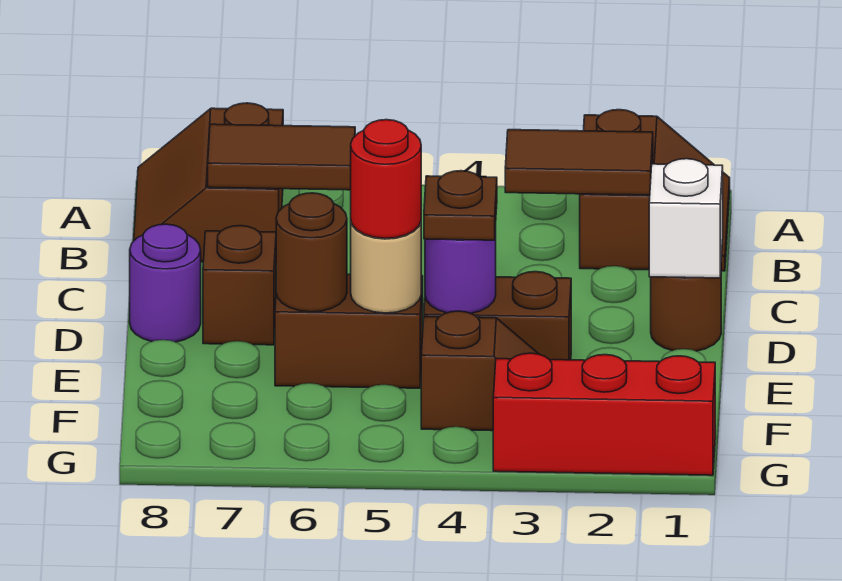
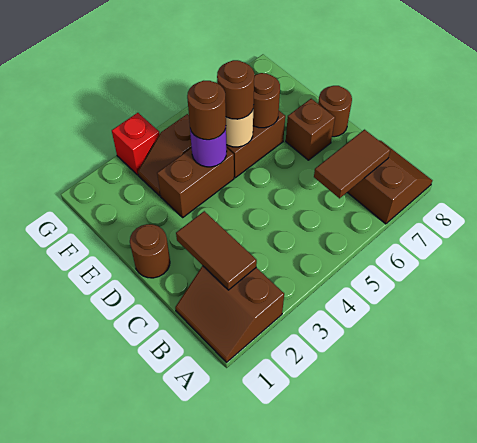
brown tile B2:B3 level 2 -> brown tile B2:C2 level 2
white brick D1 level 2 -> none
purple round brick D8 level 1 -> brown round brick D8 level 1
brown plate E4 level 3 -> brown round brick E4 level 3
red round brick E5 level 3 -> brown round brick E5 level 3
red brick G1:G3 level 1 -> red brick G3 level 1

